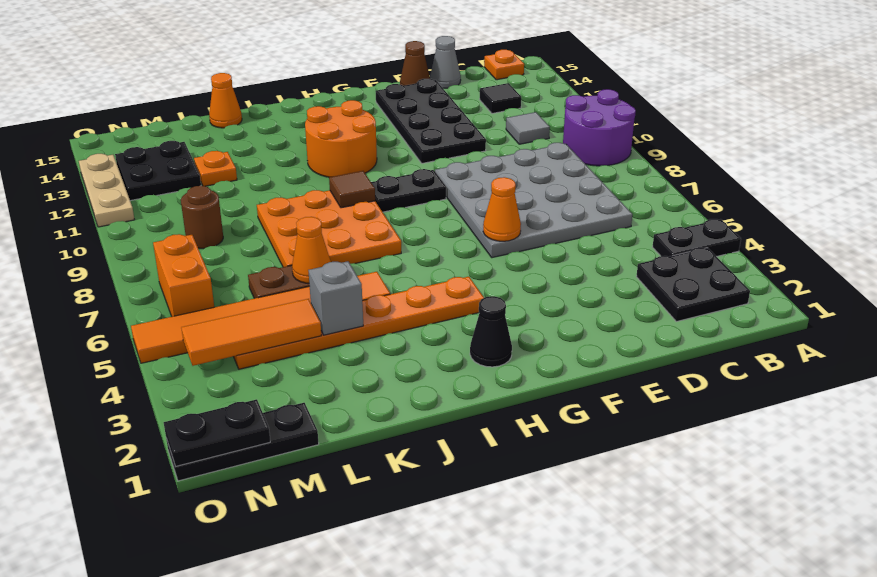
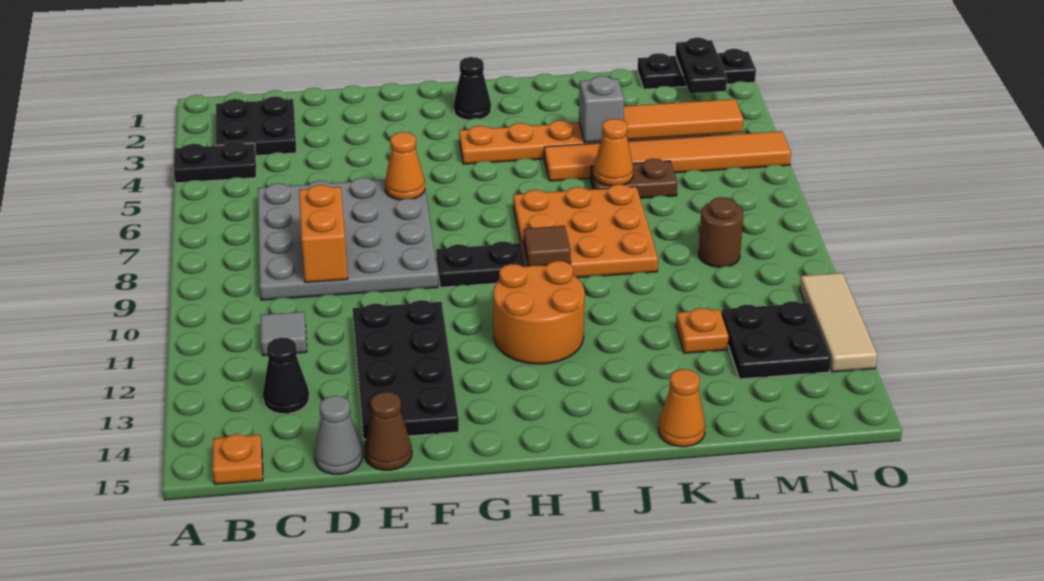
purple round brick A9:B10 level 1 -> none
black tile C13 level 1 -> black cone C13 level 1
black plate N1:O1 level 2 -> black plate N1:N2 level 2
orange brick N6:N7 level 1 -> orange brick D8:D9 level 2
tan plate O11:O13 level 1 -> tan tile O11:O13 level 1

